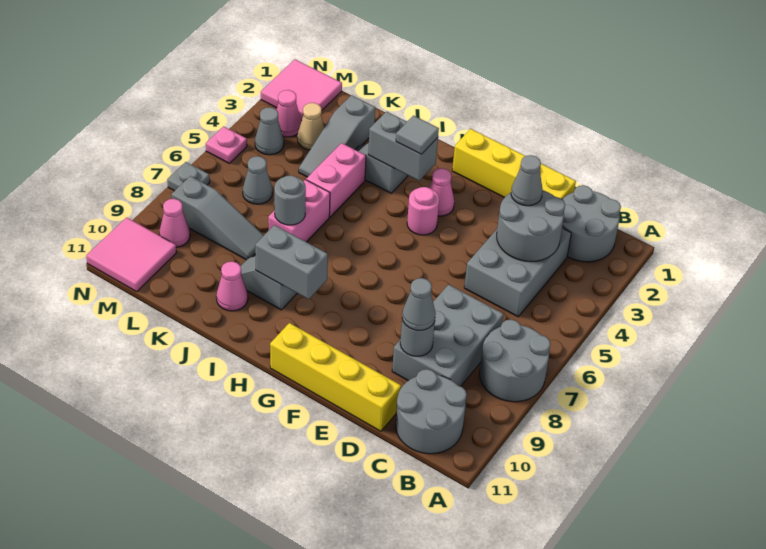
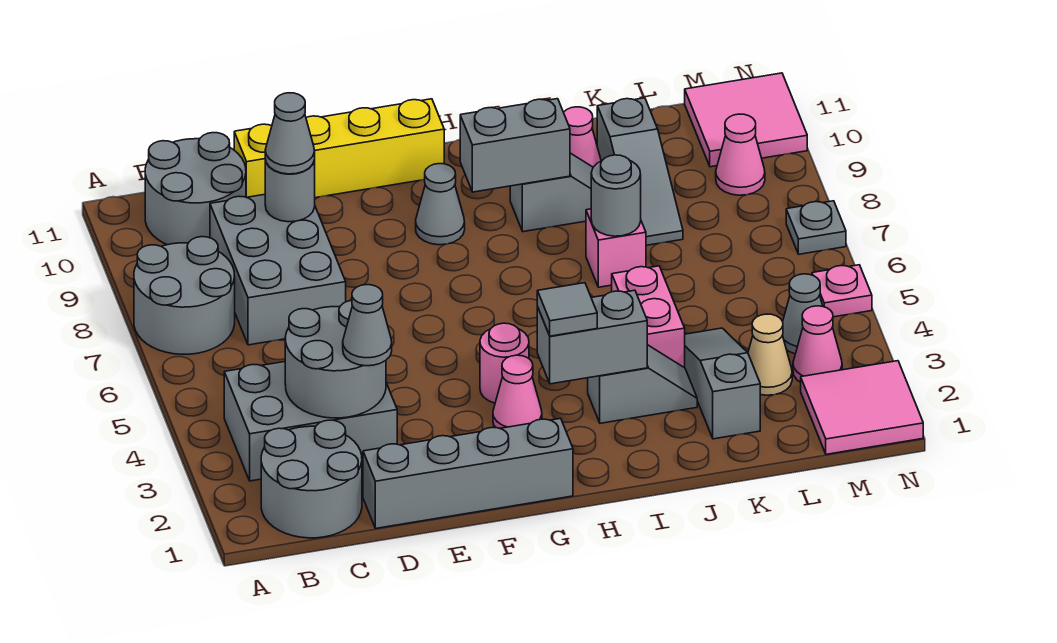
grey brick C3:D5 level 1 -> grey brick B3:D4 level 1
yellow brick D1:G1 level 1 -> grey brick D1:G1 level 1
pink brick J6:J7 level 1 -> pink brick J7 level 1
grey slope K8:M8 level 1 top M -> grey slope K8:K10 level 1 top 10
grey cone L6 level 1 -> grey cone G9 level 1

